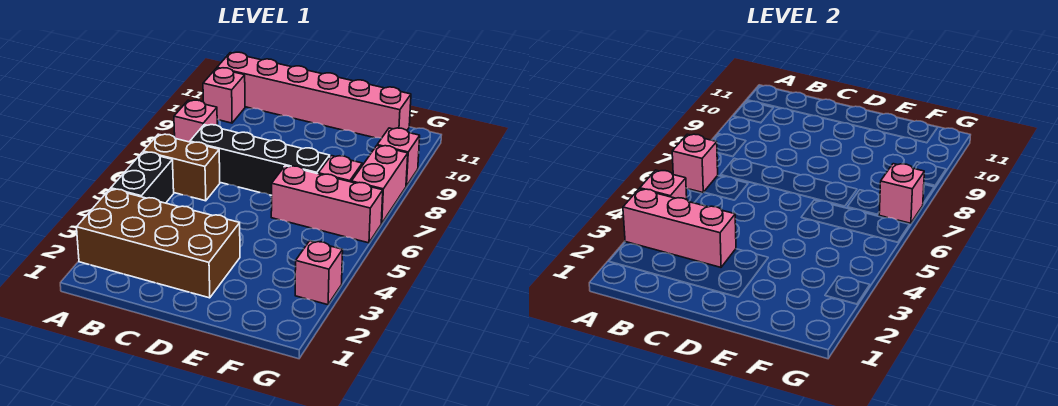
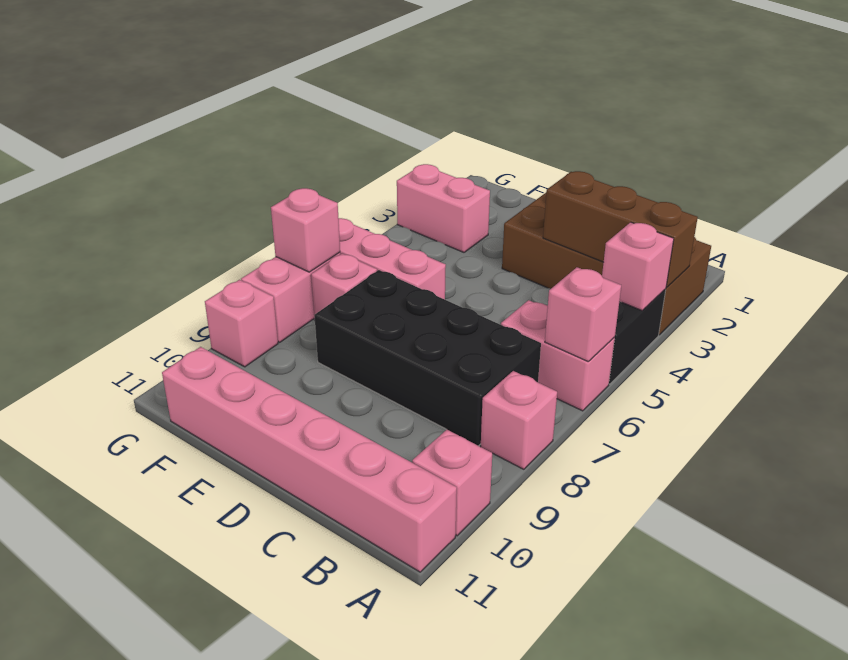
pink brick A3:C3 level 2 -> brown brick A3:C3 level 2
brown brick A6:B6 level 1 -> pink brick A6:B6 level 1
black brick B7:E7 level 1 -> black brick B7:E8 level 1
pink brick G3 level 1 -> pink brick F3:G3 level 1

